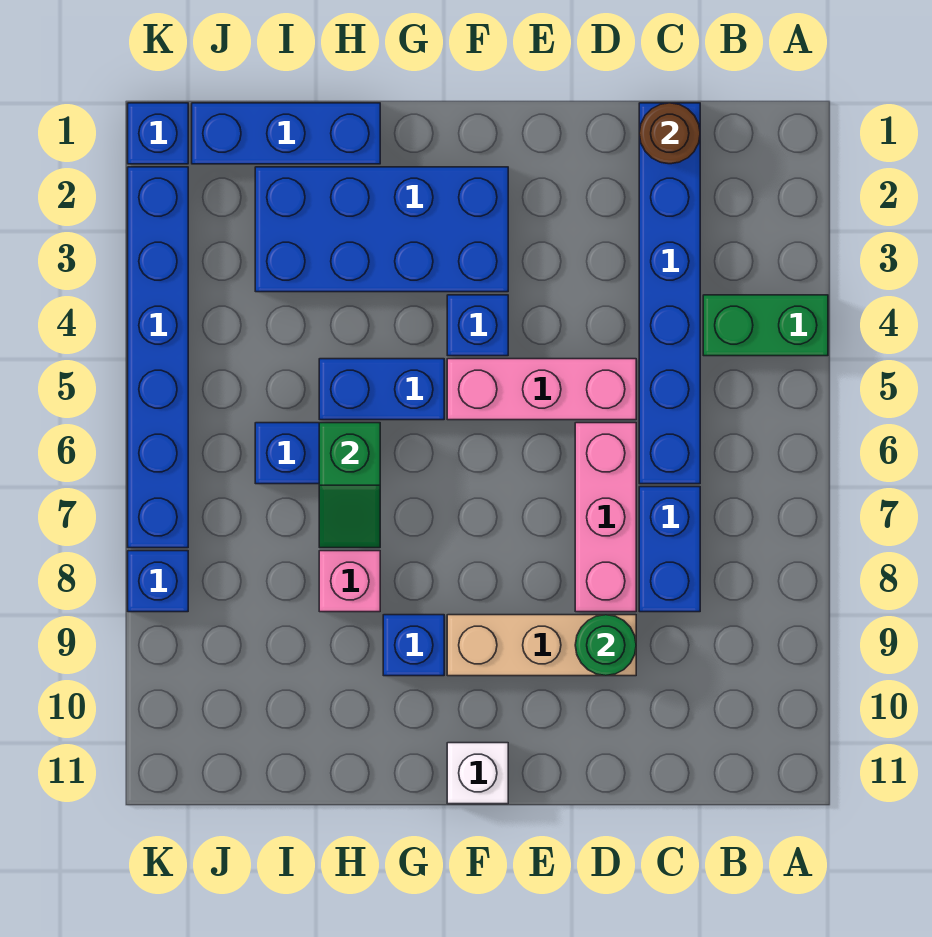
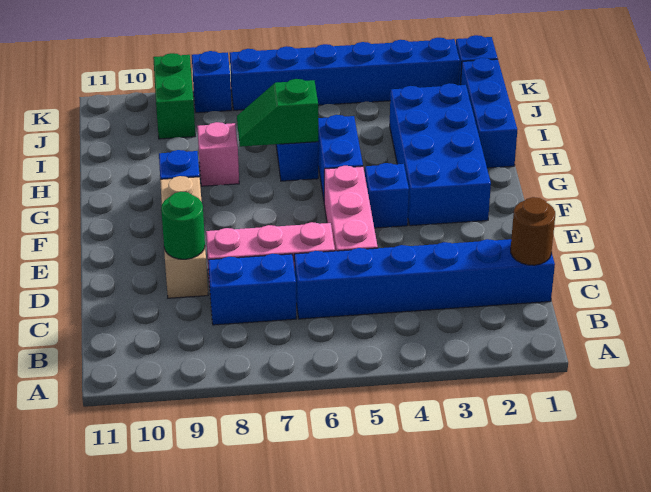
green brick A4:B4 level 1 -> green brick J9:K9 level 1
white brick F11 level 1 -> none

